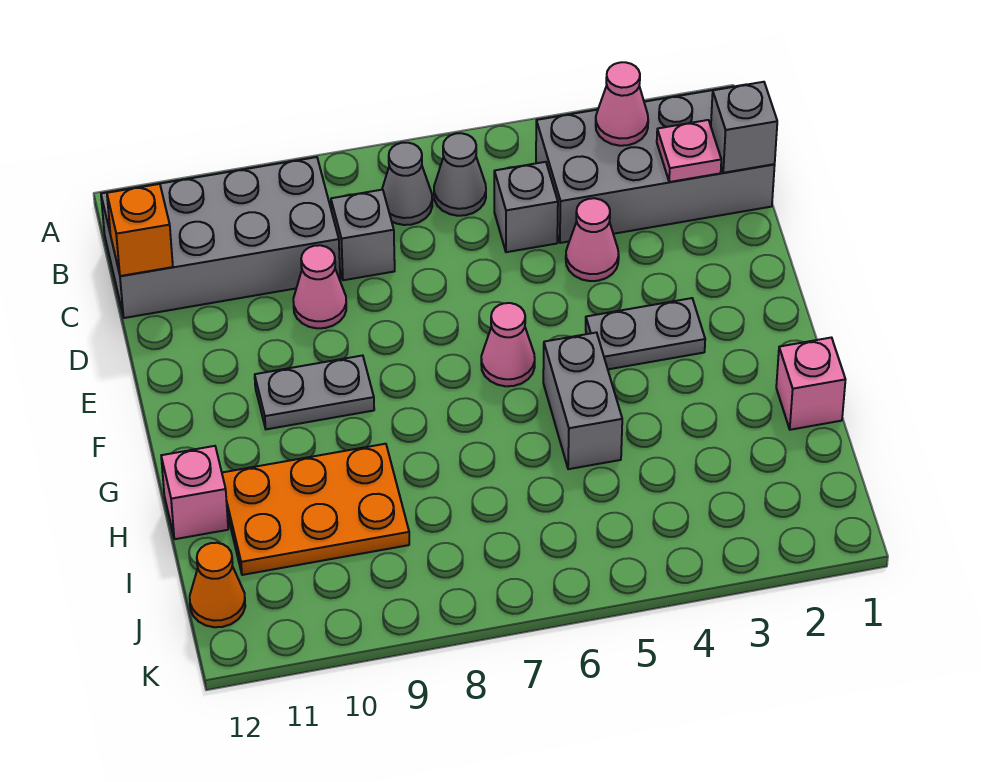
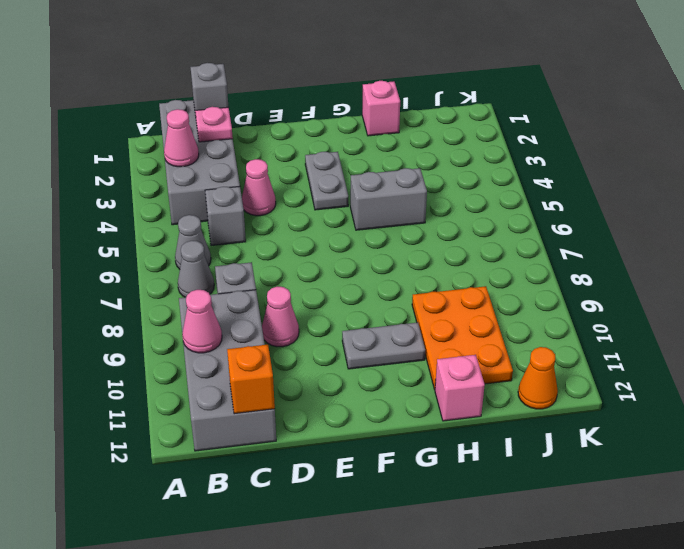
pink cone F6 level 1 -> pink cone B10 level 2
grey plate F9:F10 level 1 -> grey plate F10:G10 level 1

